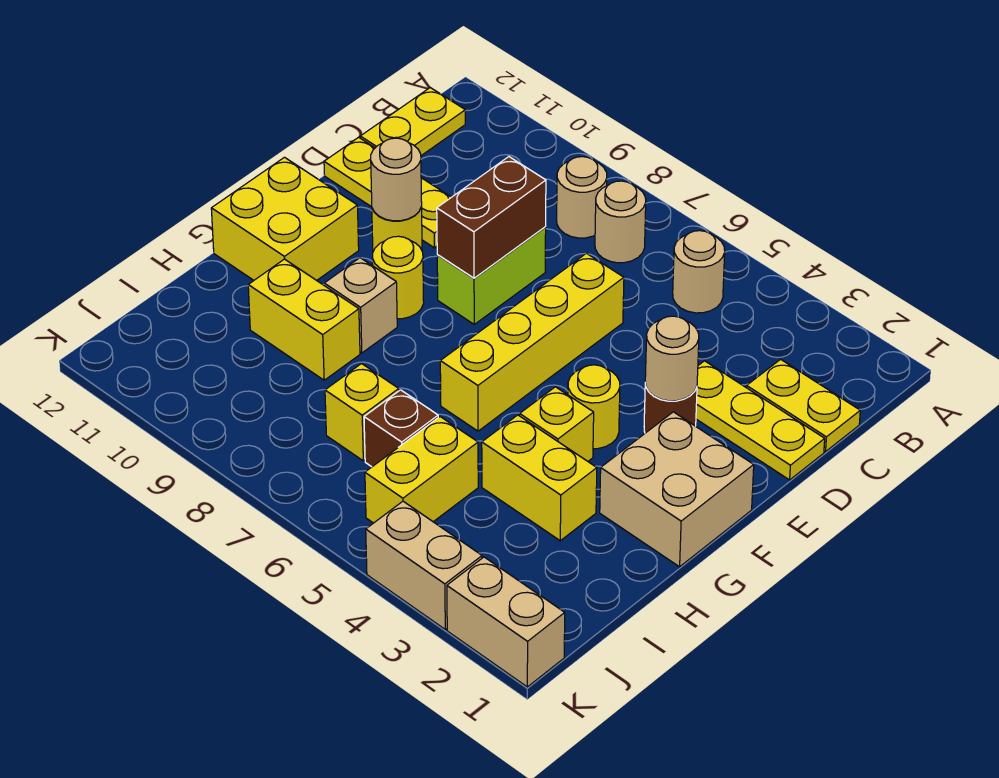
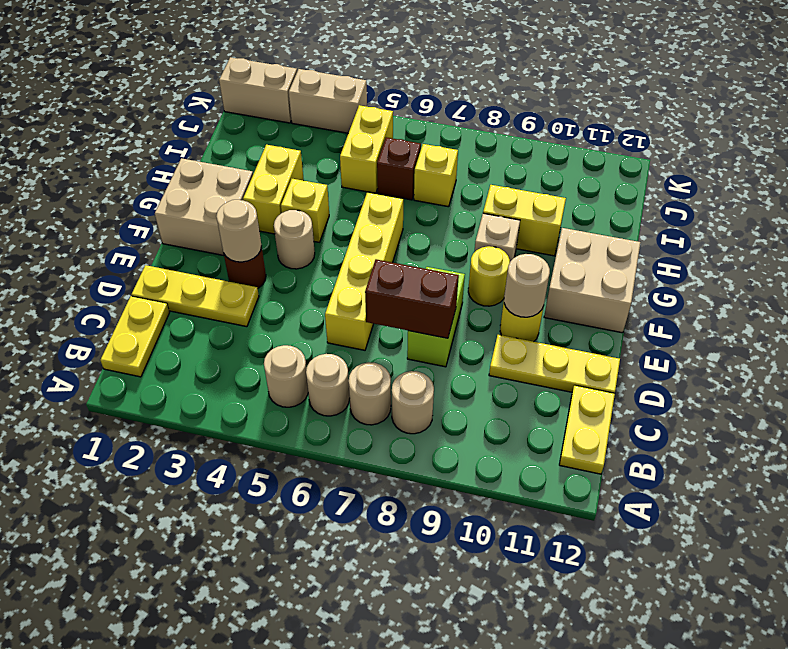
none -> tan round brick B6 level 1
yellow plate C1:C2 level 1 -> yellow plate B1:C1 level 1
brown brick D8:E8 level 2 -> brown brick D7:D8 level 2
yellow round brick F4 level 1 -> tan round brick F4 level 1
yellow brick F11:G12 level 1 -> tan brick F11:G12 level 1
yellow brick H3:H4 level 1 -> yellow brick G3:H3 level 1

